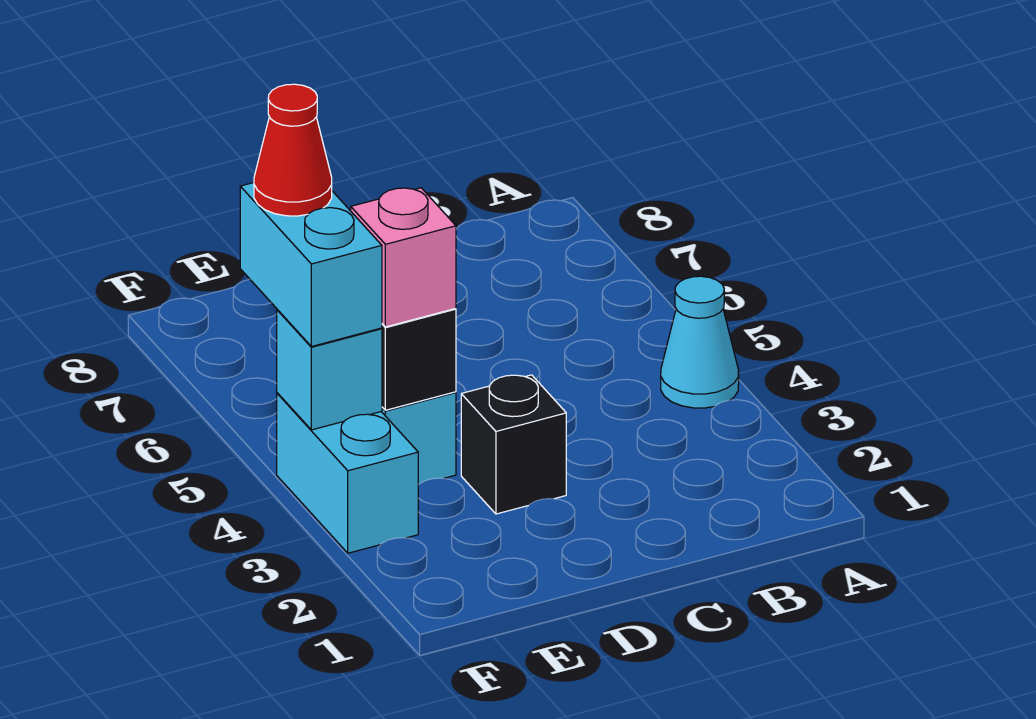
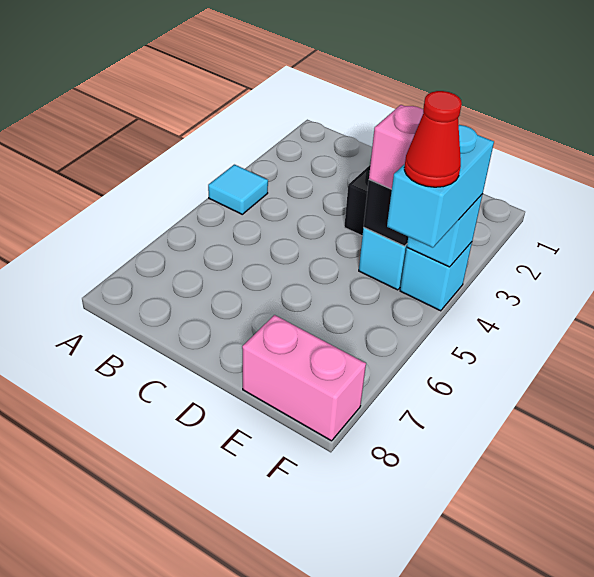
cyan cone A4 level 1 -> cyan tile A4 level 1
none -> pink brick E8:F8 level 1
cyan brick F3:F4 level 1 -> cyan brick F4 level 1

